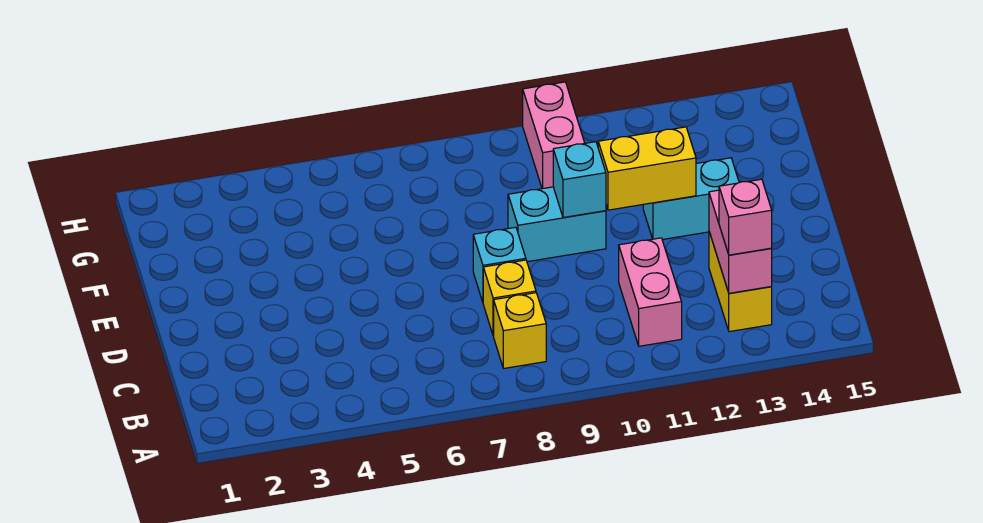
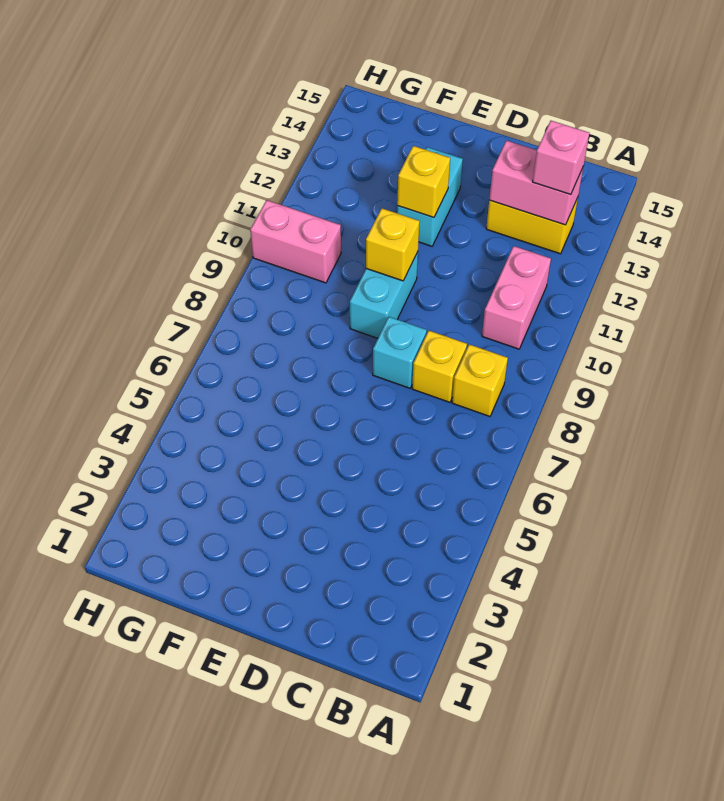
pink brick B11:C11 level 1 -> pink brick B10:B11 level 1
cyan brick E10 level 2 -> yellow brick E10 level 2
yellow brick E11:E12 level 2 -> yellow brick E12 level 2

